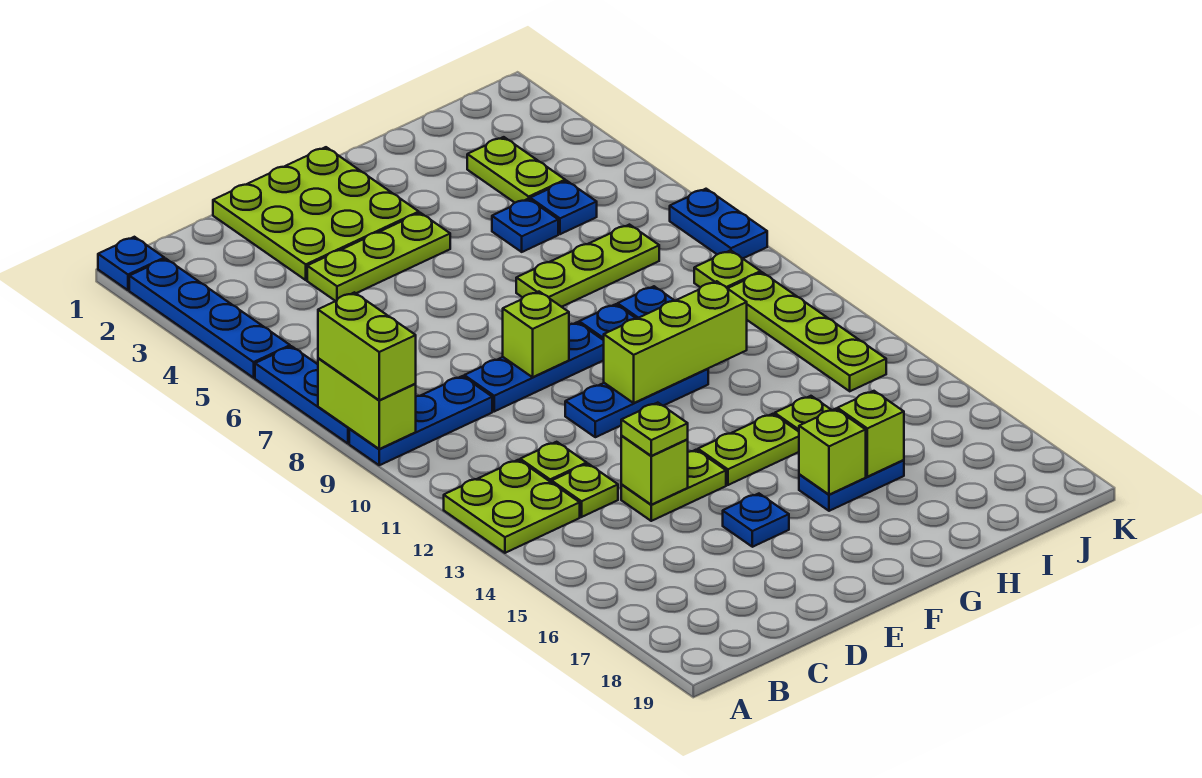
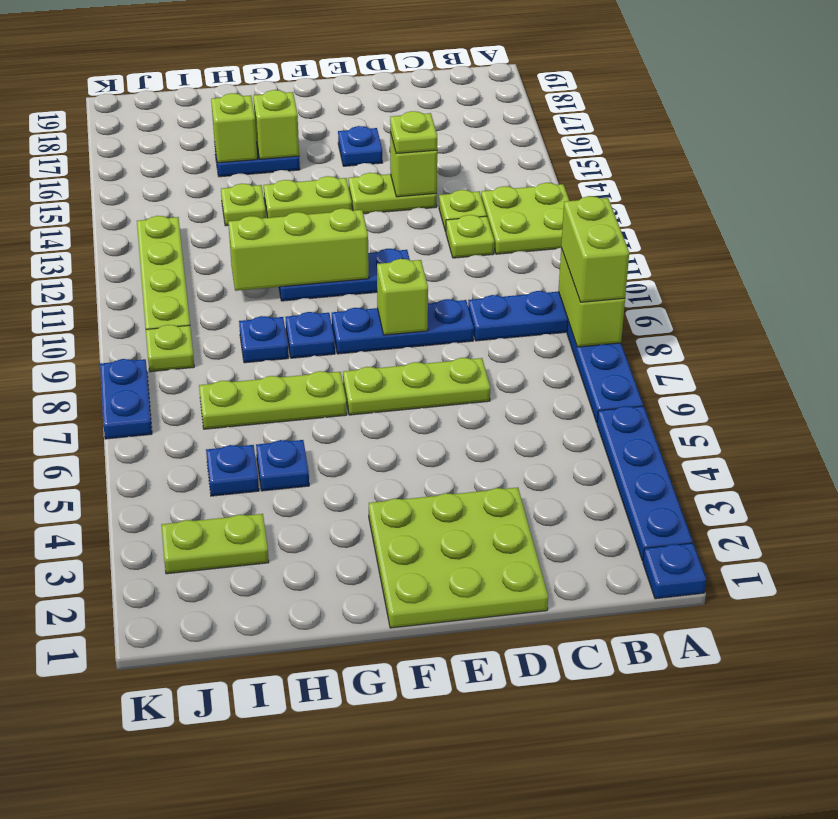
lime plate D4:F4 level 1 -> lime plate D7:F7 level 1
lime plate I3:I4 level 1 -> lime plate I3:J3 level 1

